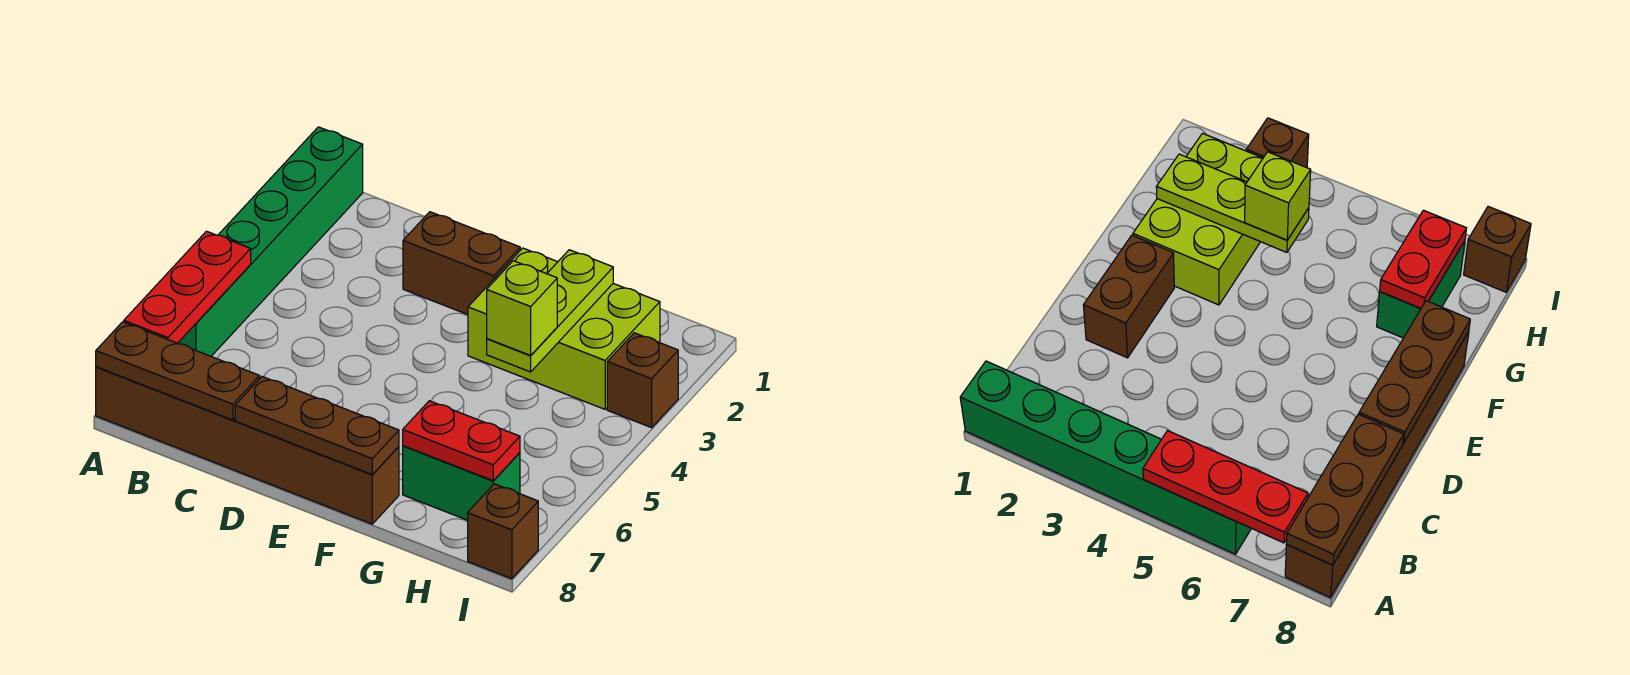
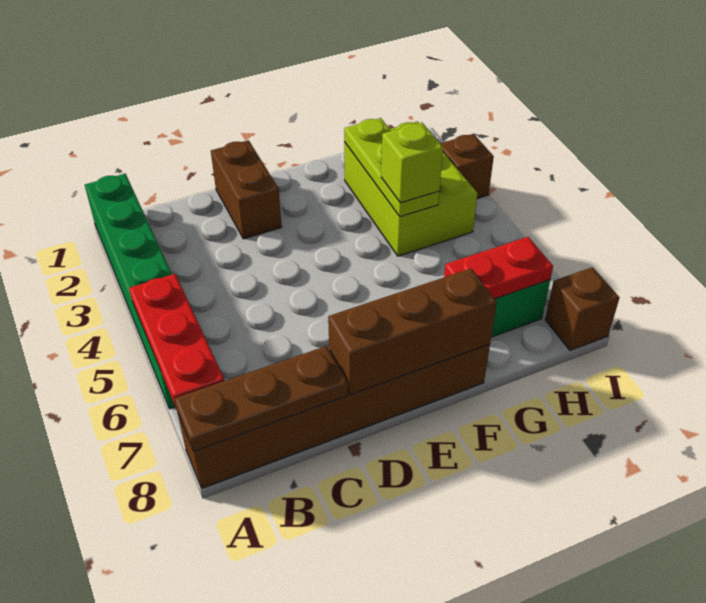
brown brick D2:E2 level 1 -> brown brick D1:D2 level 1
brown plate D8:F8 level 2 -> brown brick D8:F8 level 2
lime brick F2:H3 level 1 -> lime brick G2:H4 level 1

